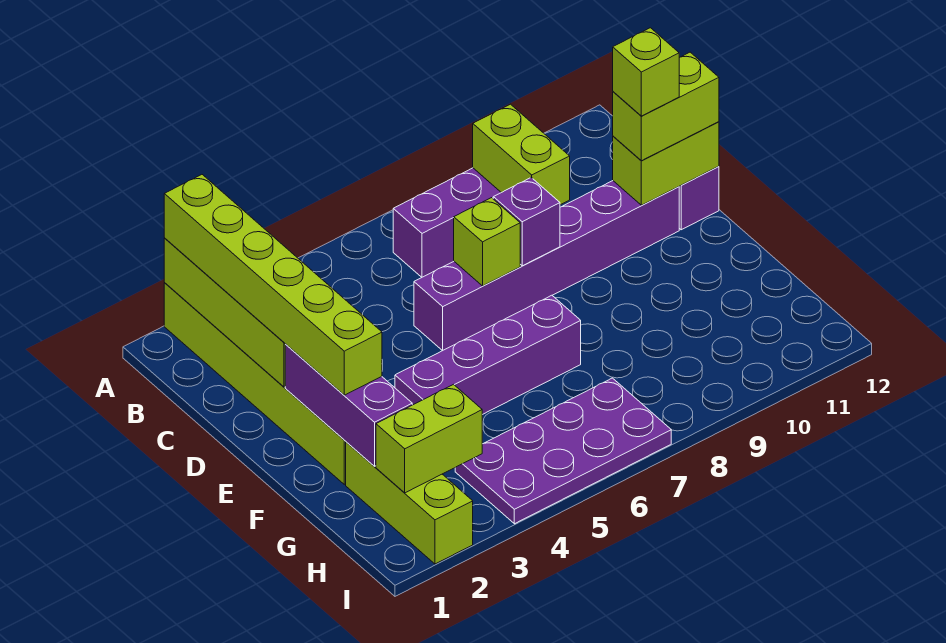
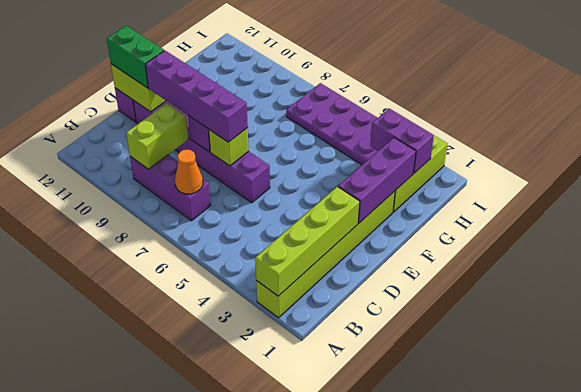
lime brick A2:F2 level 3 -> none
none -> orange cone B7 level 2
lime brick D11:D12 level 3 -> green brick D11:D12 level 3
lime brick D11 level 4 -> none
purple brick F4:F7 level 1 -> purple brick D7:D10 level 3
lime brick H2:H3 level 2 -> purple brick H2:H3 level 2

